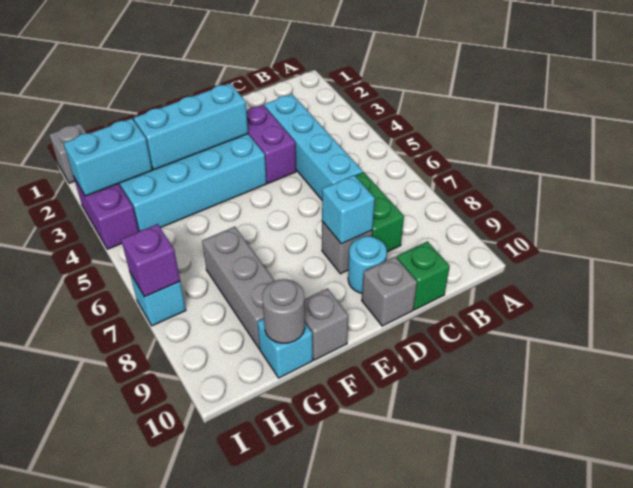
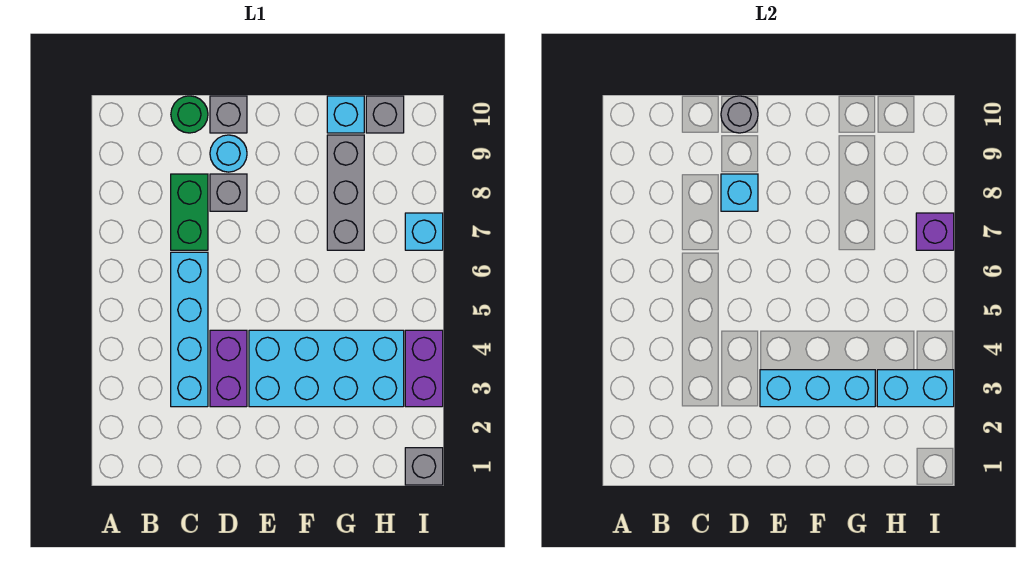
green brick C10 level 1 -> green round brick C10 level 1
grey brick F10 level 1 -> grey brick H10 level 1
grey round brick G10 level 2 -> grey round brick D10 level 2

